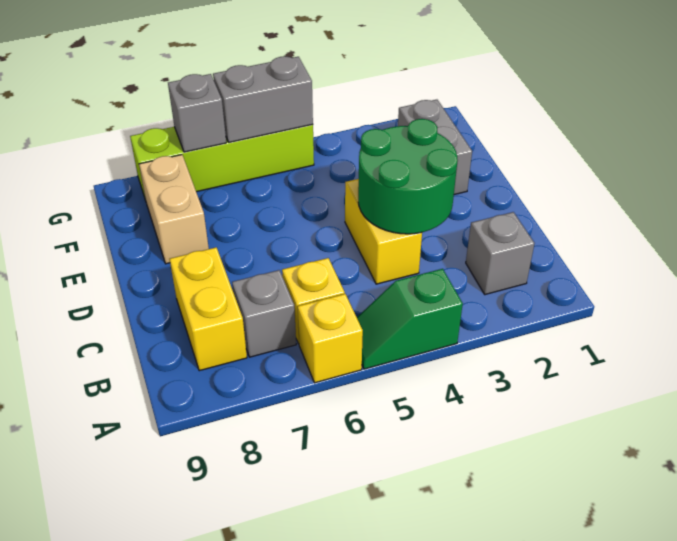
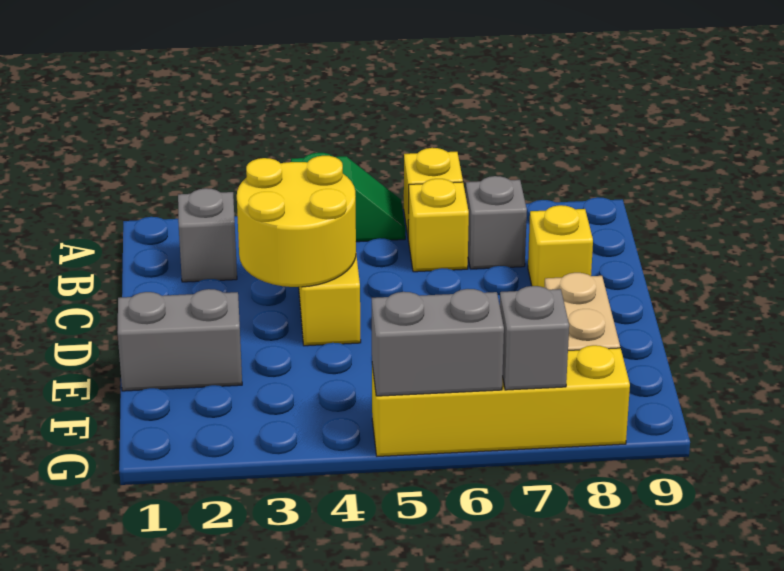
yellow brick B8:C8 level 1 -> yellow brick C8 level 1
green round brick C3:D4 level 2 -> yellow round brick C3:D4 level 2
grey brick E2:F2 level 1 -> grey brick E1:E2 level 1
lime brick G5:G8 level 1 -> yellow brick G5:G8 level 1

